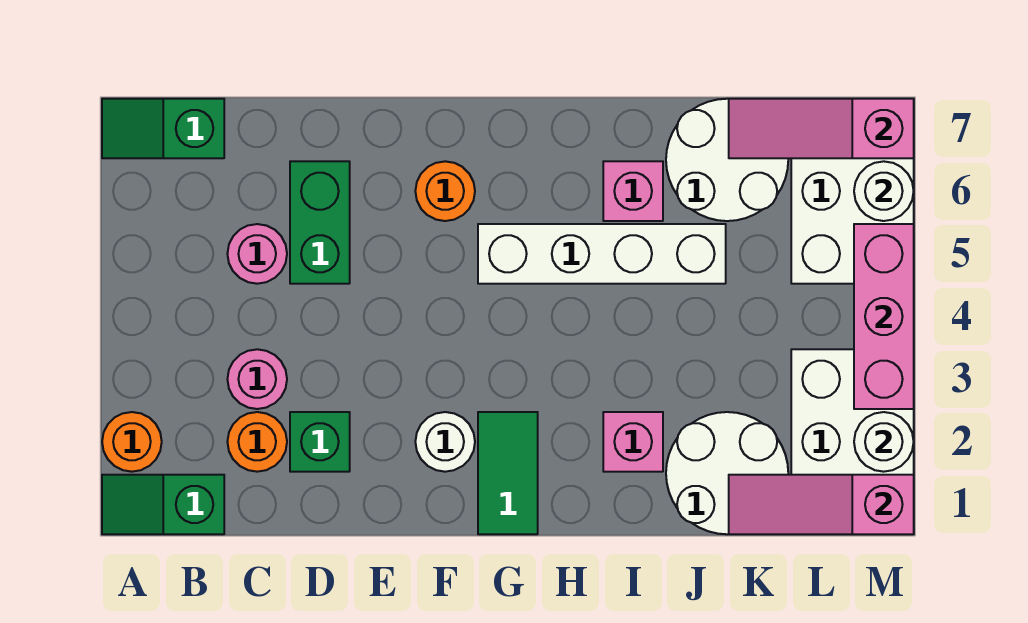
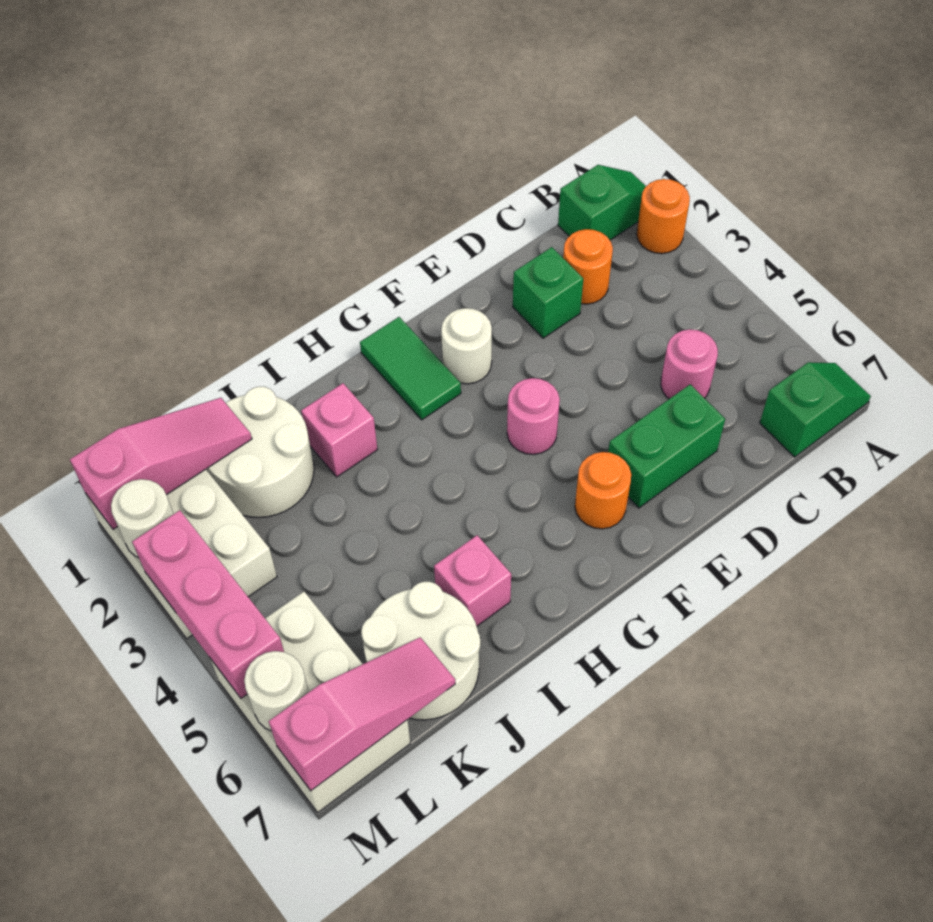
pink round brick C3 level 1 -> pink round brick F4 level 1
green brick D5:D6 level 1 -> green brick D6:E6 level 1
white brick G5:J5 level 1 -> none

